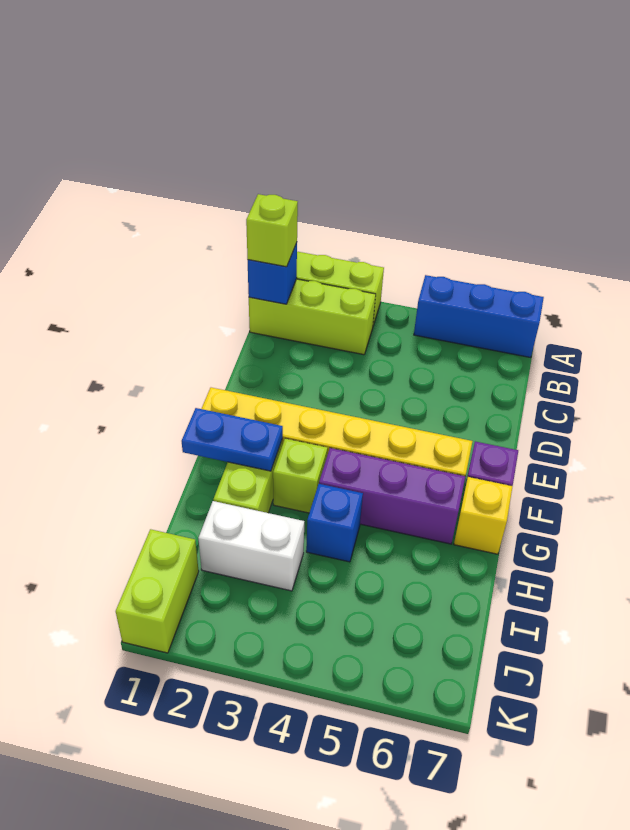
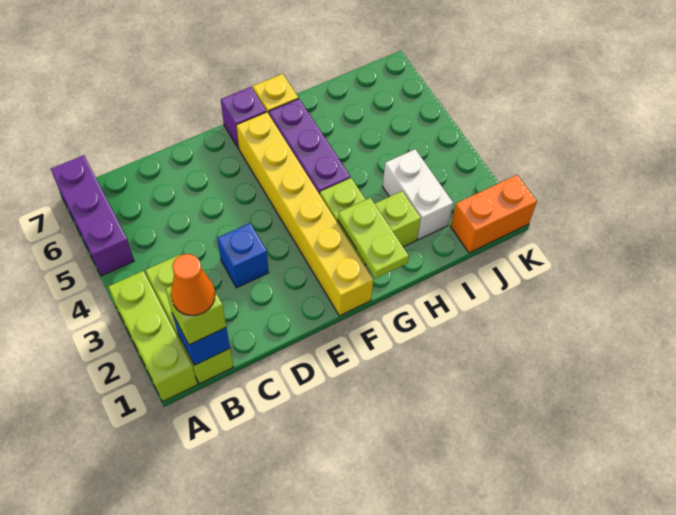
blue brick A5:A7 level 1 -> purple brick A5:A7 level 1
none -> orange cone B1 level 4
blue plate G1:G2 level 2 -> lime plate G1:G2 level 2
blue brick H4 level 1 -> blue brick D3 level 1
lime brick J1:K1 level 1 -> orange brick J1:K1 level 1

